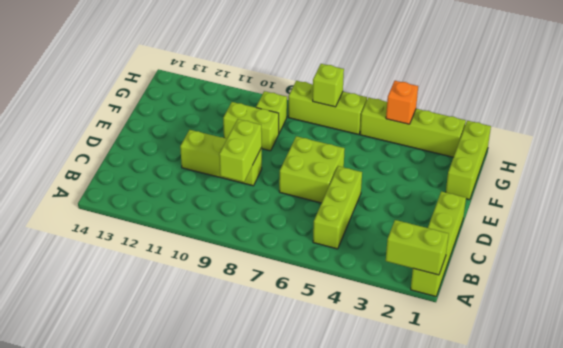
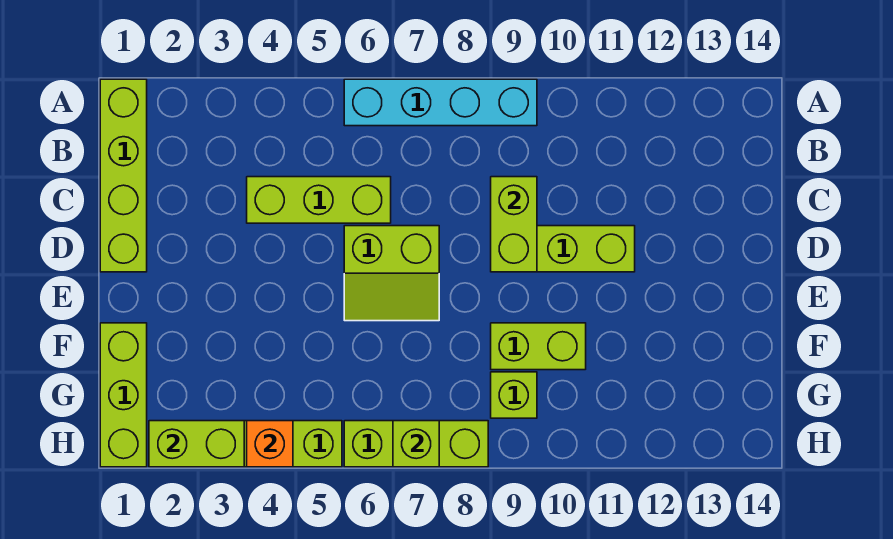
lime brick A1:A2 level 2 -> lime brick H2:H3 level 2
none -> cyan brick A6:A9 level 1
lime brick B5:D5 level 1 -> lime brick C4:C6 level 1
lime brick D6:E7 level 1 -> lime slope D6:E7 level 1 top D

